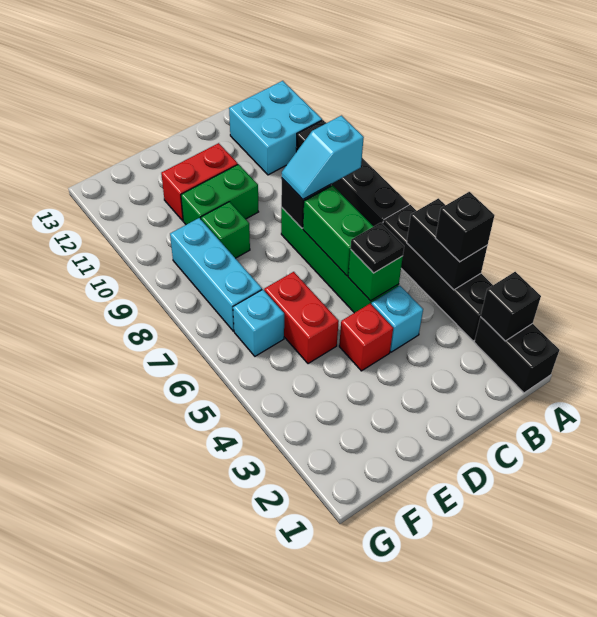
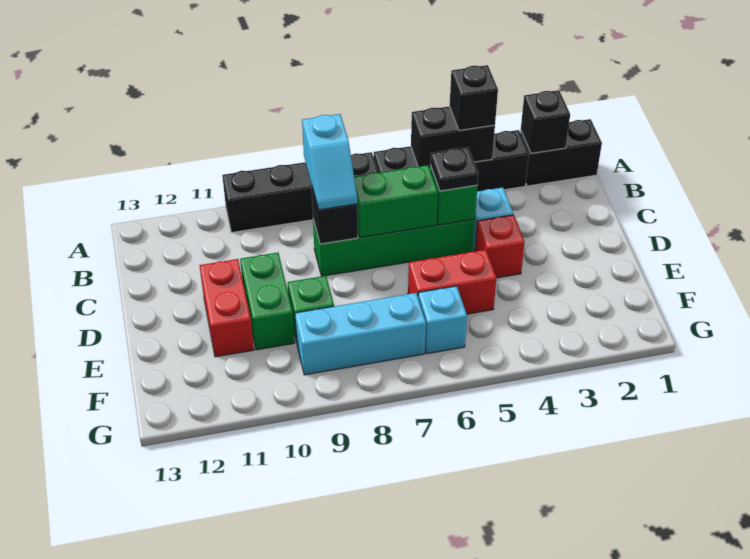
cyan brick A11:B12 level 1 -> none

